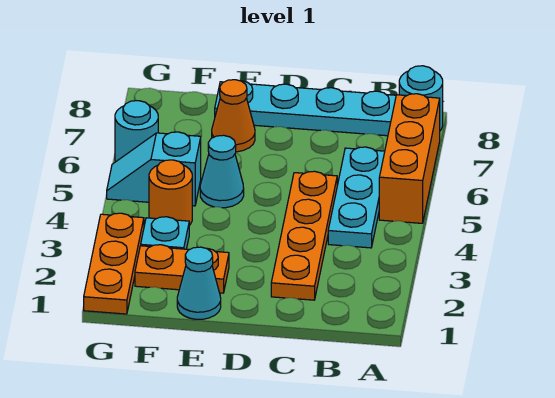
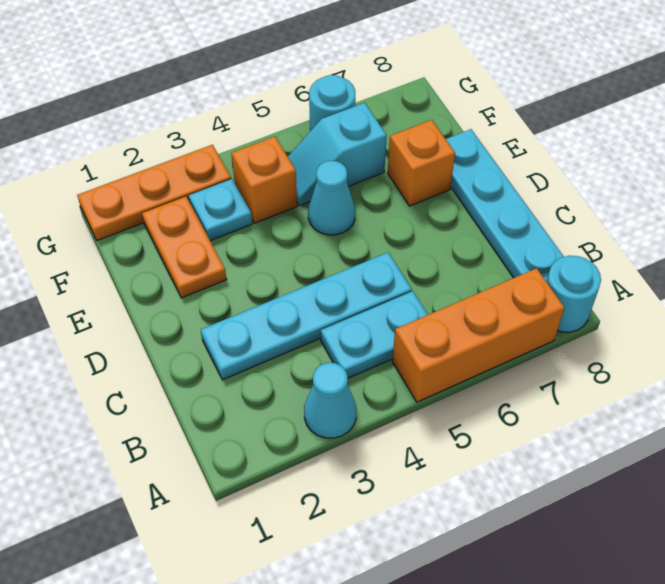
cyan plate B4:B6 level 1 -> cyan plate B4:B5 level 1
orange plate C2:C5 level 1 -> cyan plate C2:C5 level 1
cyan cone E1 level 1 -> cyan cone A3 level 1
orange cone E7 level 1 -> orange brick E7 level 1
orange round brick F4 level 1 -> orange brick F4 level 1
cyan slope F5:G5 level 1 top F -> cyan slope F5:F6 level 1 top 6

